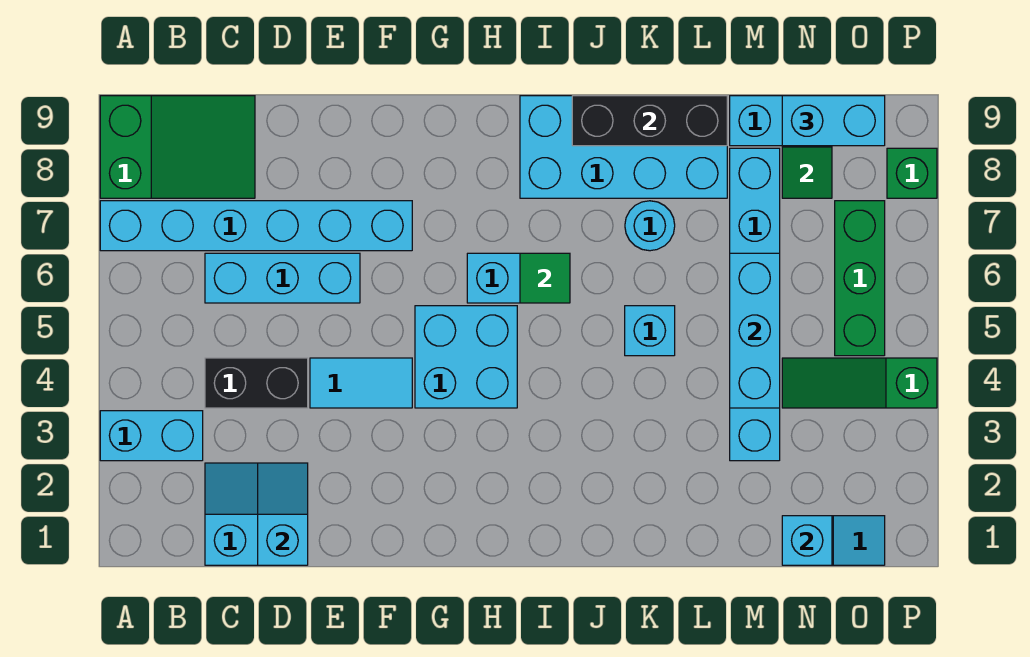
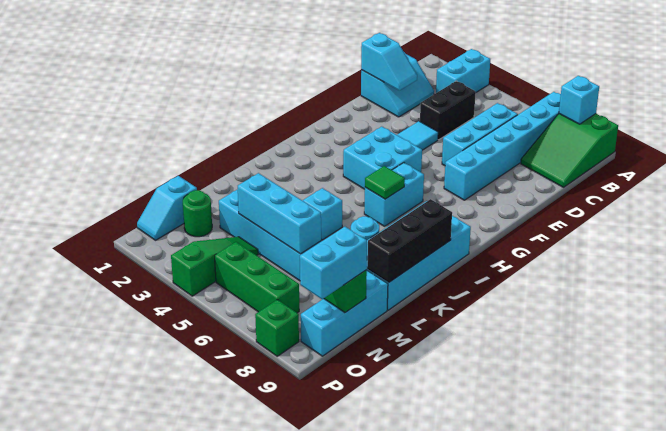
cyan brick N1 level 2 -> cyan brick A8 level 2
none -> green round brick N2 level 1

